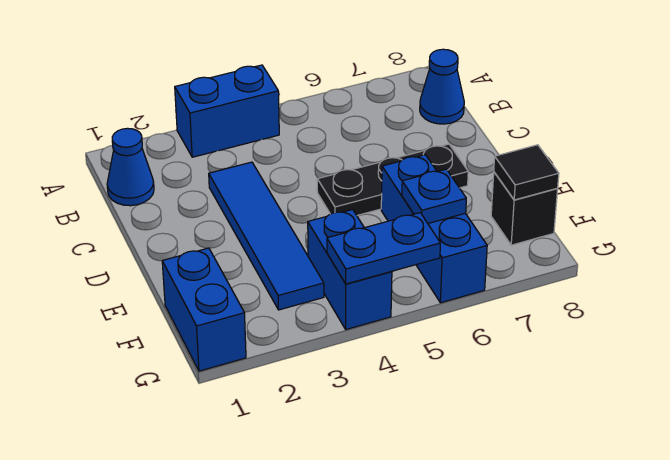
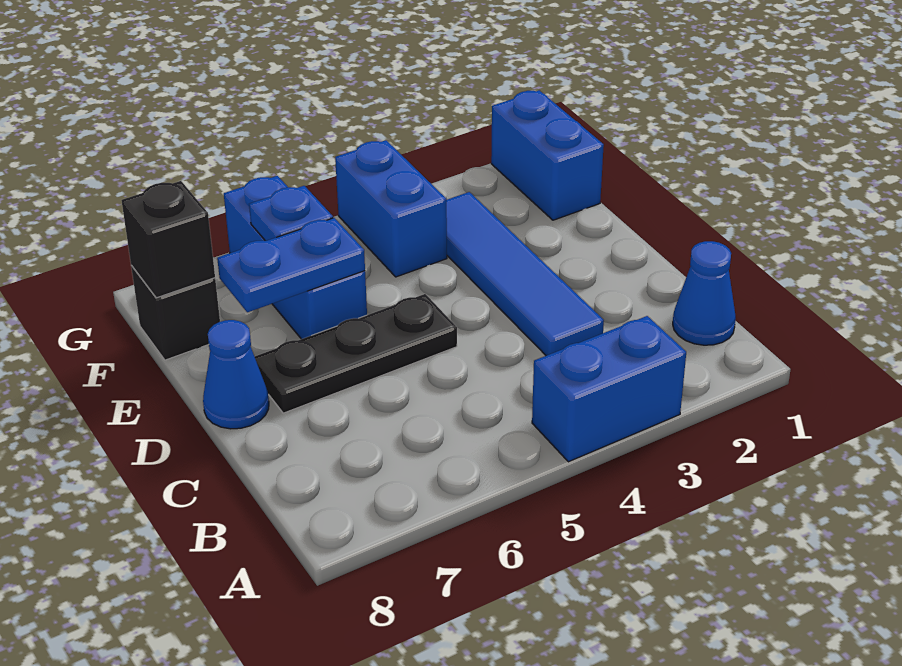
blue cone B8 level 1 -> blue cone D8 level 1
black tile F8 level 2 -> black brick F8 level 2
blue plate G4:G5 level 2 -> blue plate E6:E7 level 2

